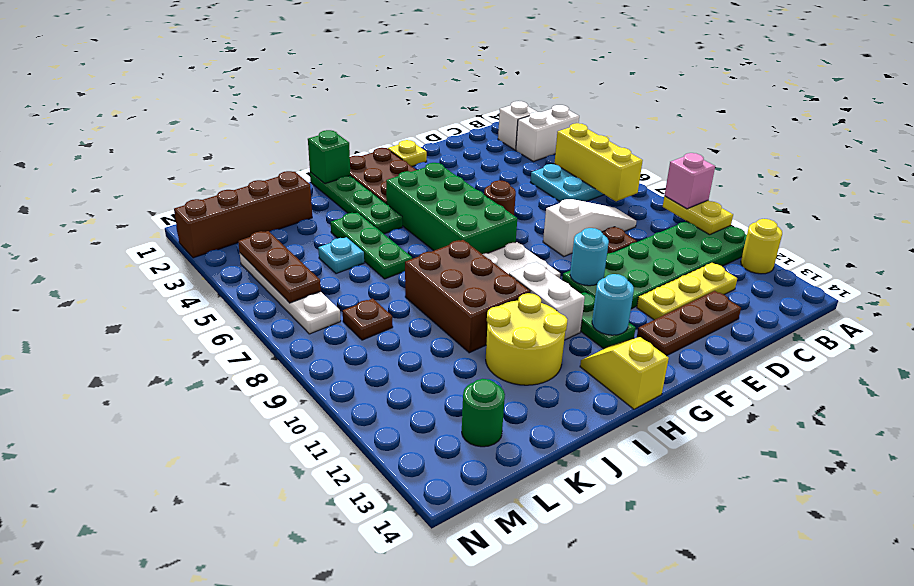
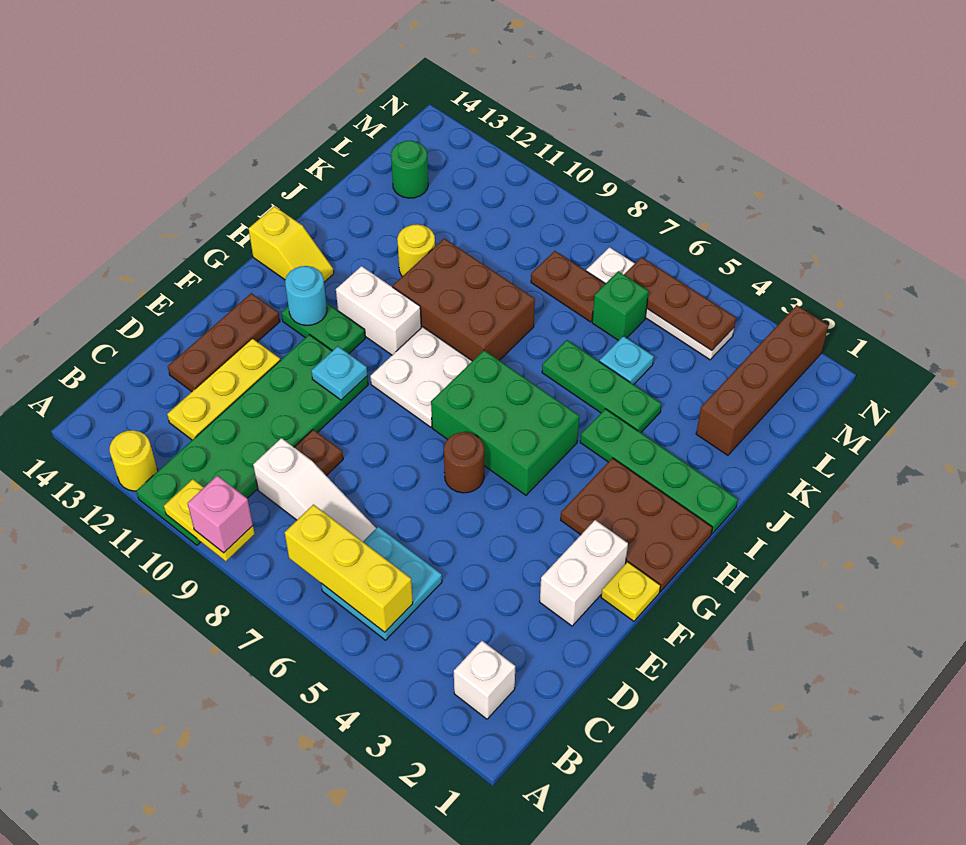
white brick A3:B3 level 1 -> white brick E2:F2 level 1
white slope C8:E8 level 1 top E -> white slope C7:C9 level 1 top 9
cyan round brick F10 level 2 -> cyan plate F10 level 2
green brick G4:H7 level 1 -> green brick G5:H7 level 1
green brick I1 level 2 -> green brick L6 level 1
yellow round brick I11:J12 level 1 -> yellow round brick J11 level 1
brown plate L8 level 1 -> brown plate L7:L8 level 1

